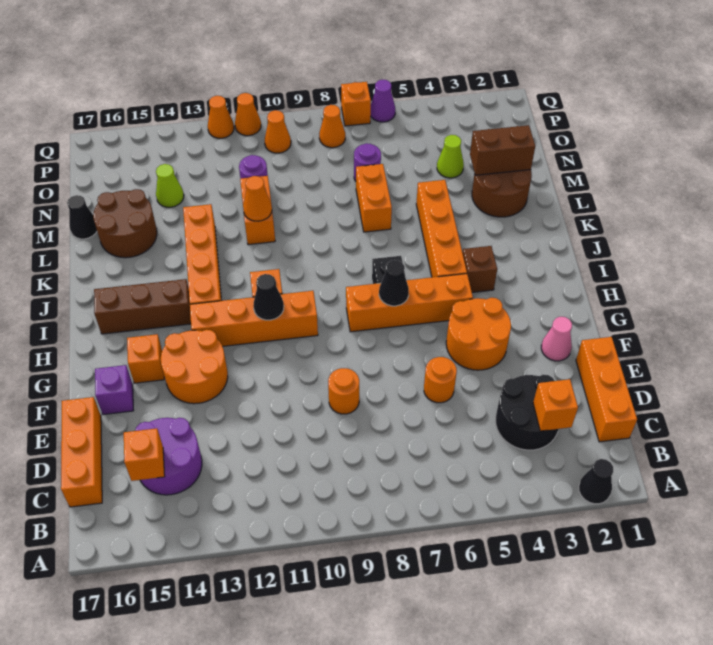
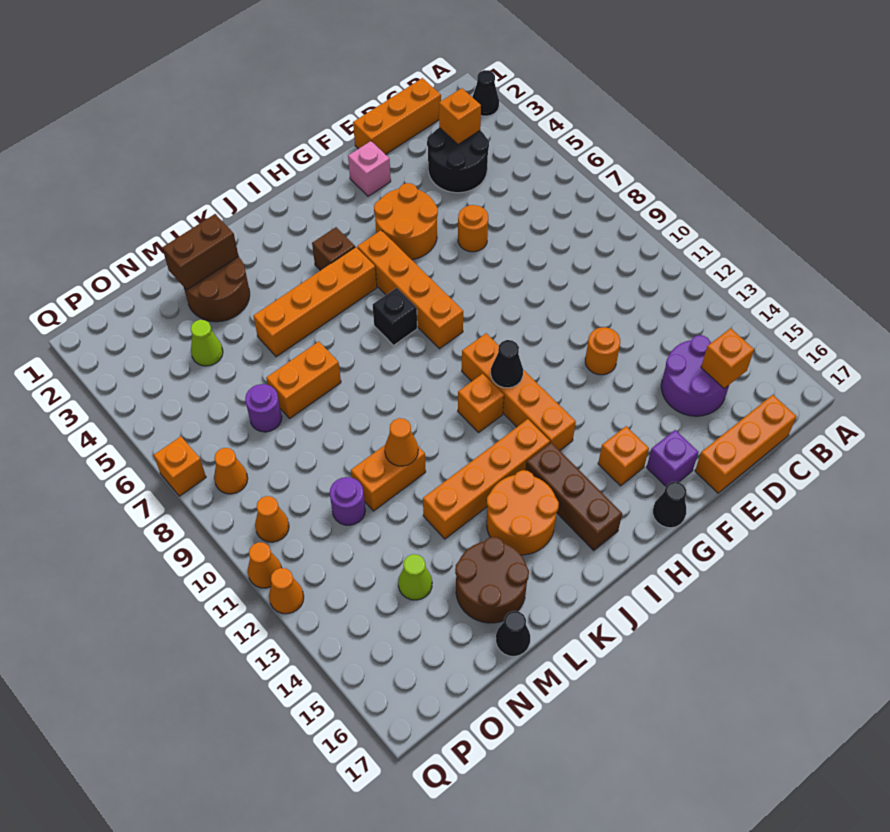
orange round brick E9 level 1 -> orange round brick E12 level 1
pink cone F2 level 1 -> pink brick F2 level 1
orange round brick F13:G14 level 1 -> orange round brick J14:K15 level 1
black cone H7 level 2 -> black cone G17 level 1
brown brick M2:M3 level 2 -> brown brick L2:M2 level 2
purple cone Q6 level 1 -> none

